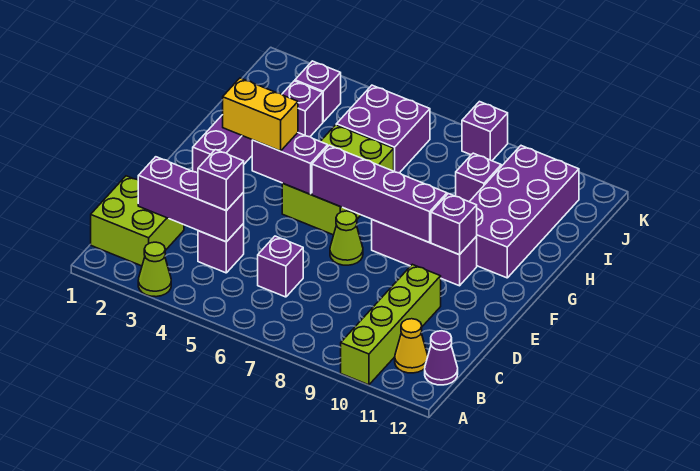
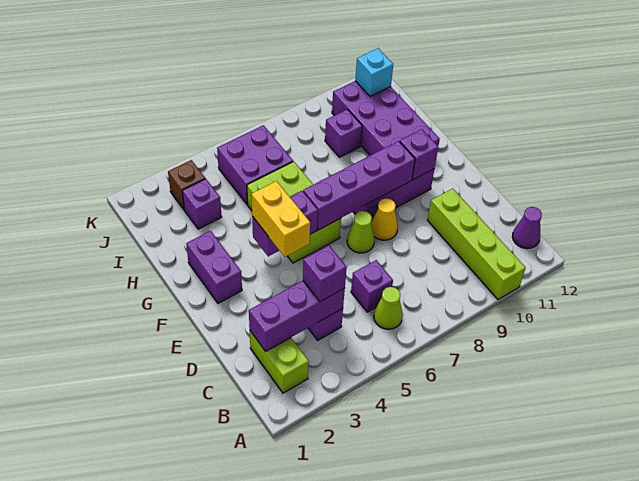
lime cone A3 level 1 -> lime cone B6 level 1
lime brick B1:C2 level 1 -> lime brick B2:C2 level 1
yellow cone B11 level 1 -> yellow cone E8 level 1
yellow brick F3:F4 level 3 -> yellow brick E4:F4 level 3
purple brick J3 level 1 -> brown brick J3 level 1
none -> cyan brick J11 level 2
purple brick K8 level 1 -> none

